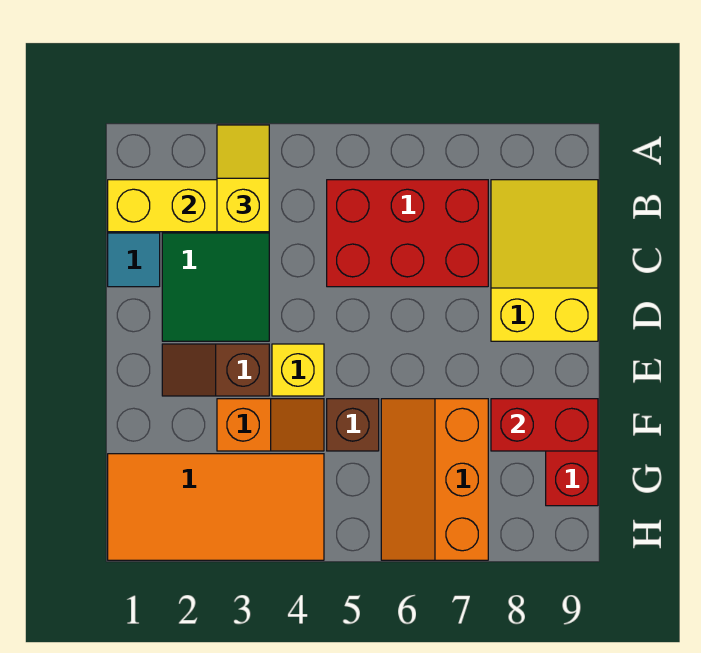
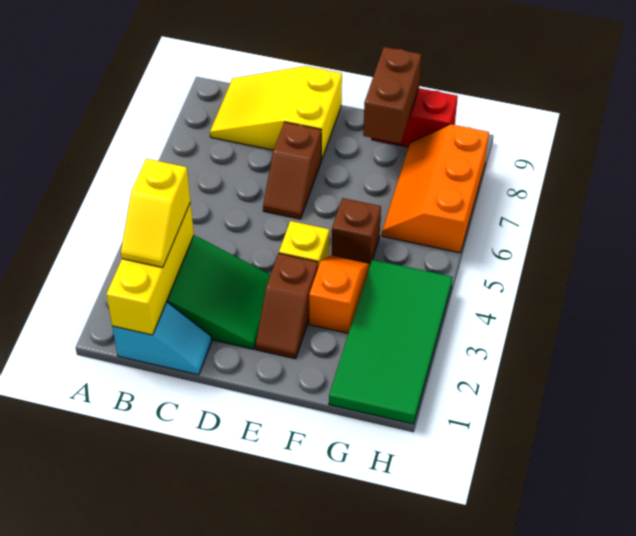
yellow slope A3:B3 level 3 top B -> yellow slope B2:B3 level 3 top 3
red brick B5:C7 level 1 -> none
none -> brown slope D6:D7 level 1 top 7
orange slope F6:H7 level 1 top 7 -> orange slope G6:H8 level 1 top H
red brick F8:F9 level 2 -> brown brick F8:F9 level 2
orange tile G1:H4 level 1 -> green tile G1:H4 level 1

